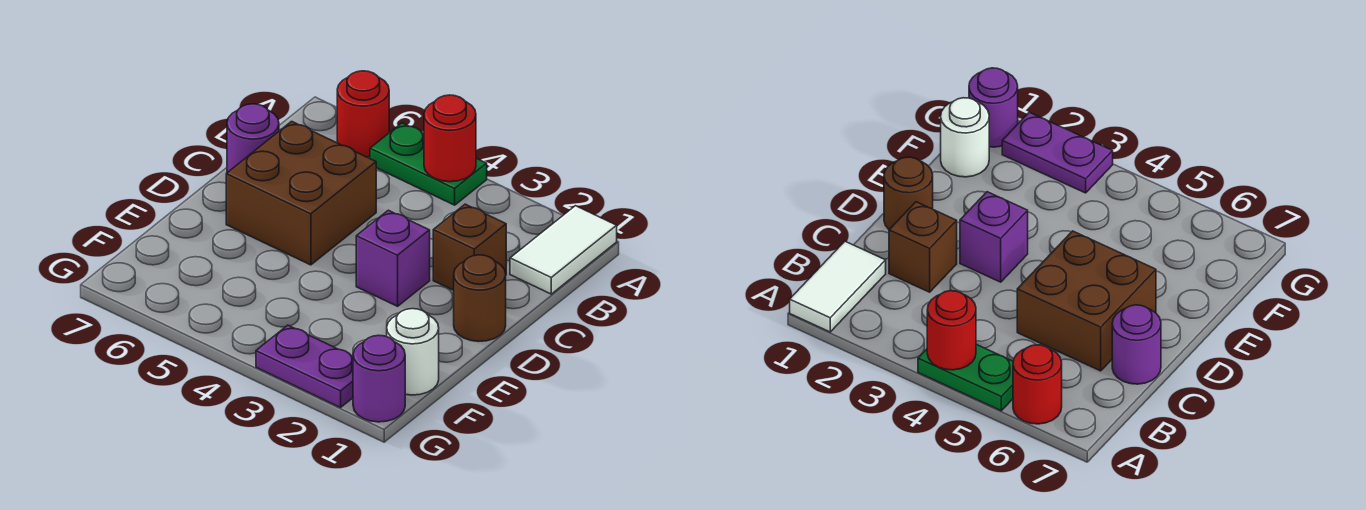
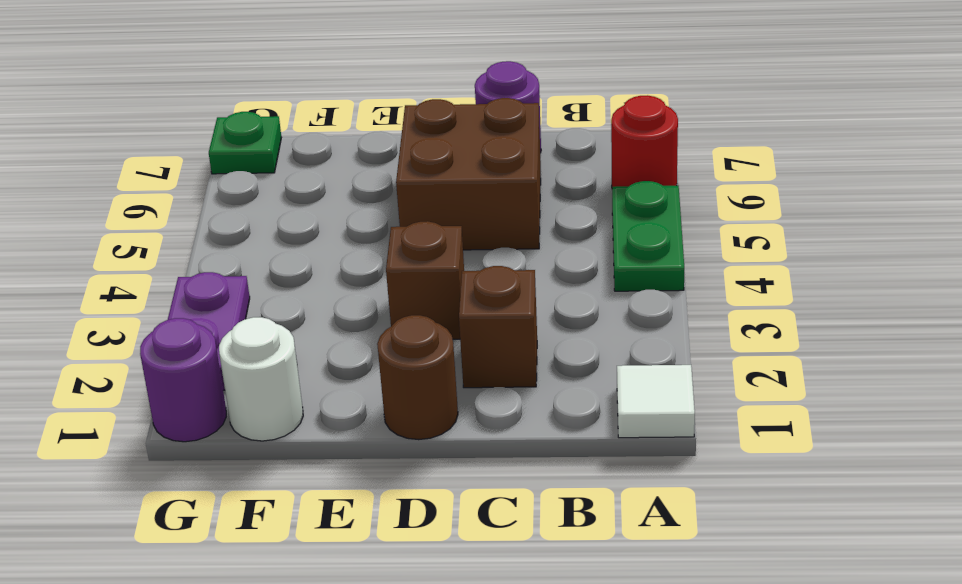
white tile A1:B1 level 1 -> white tile A1 level 1
red round brick A4 level 2 -> none
purple brick D3 level 1 -> brown brick D3 level 1
none -> green plate G7 level 1

